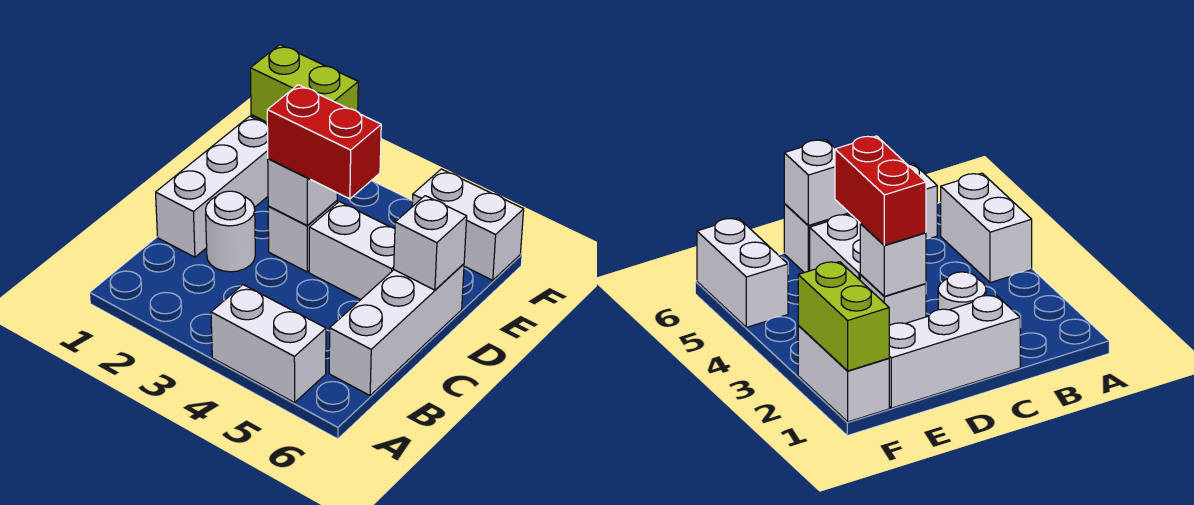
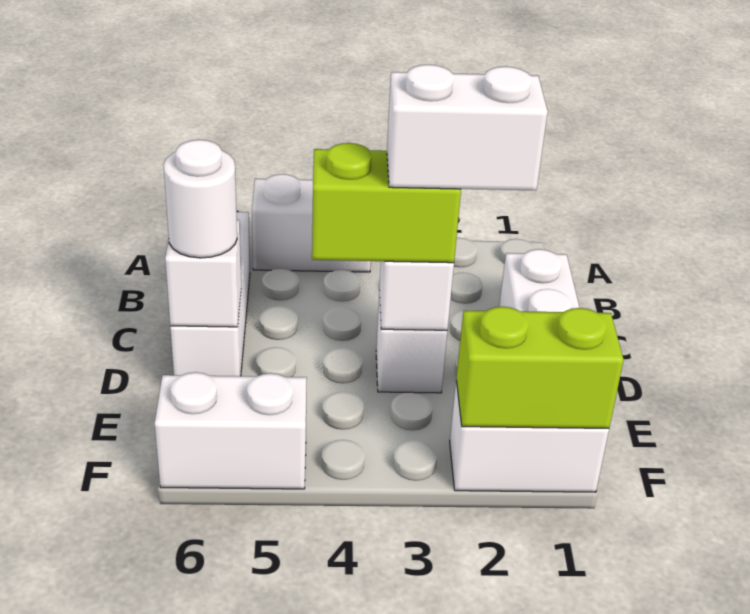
white round brick C2 level 1 -> white round brick D6 level 3
red brick D3:D4 level 3 -> lime brick D3:D4 level 3
white brick D4:D5 level 1 -> white brick D2:D3 level 4

